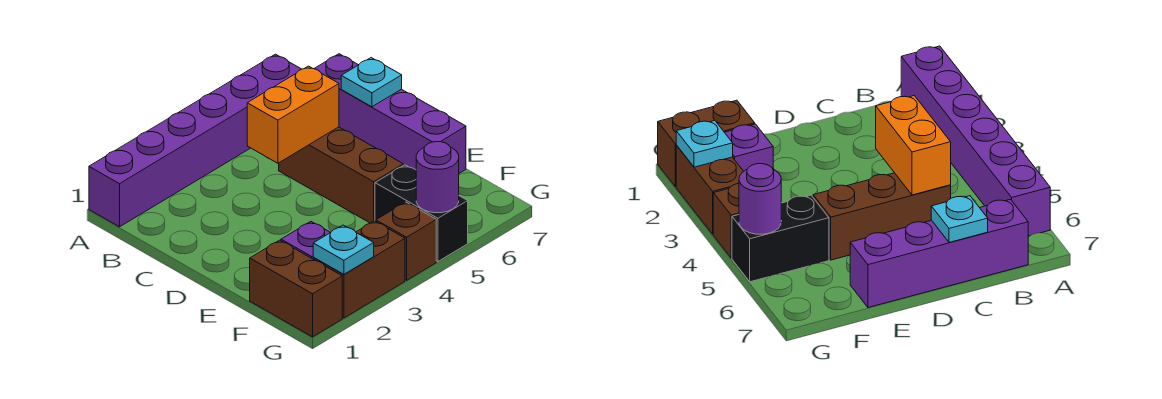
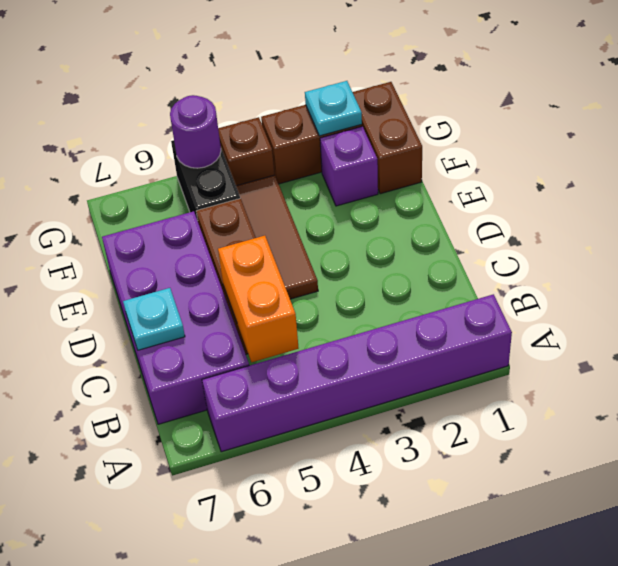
purple brick B7:E7 level 1 -> purple brick B6:E7 level 1
orange brick C4:C5 level 2 -> orange brick B5:C5 level 2
none -> brown tile D4:F4 level 1

